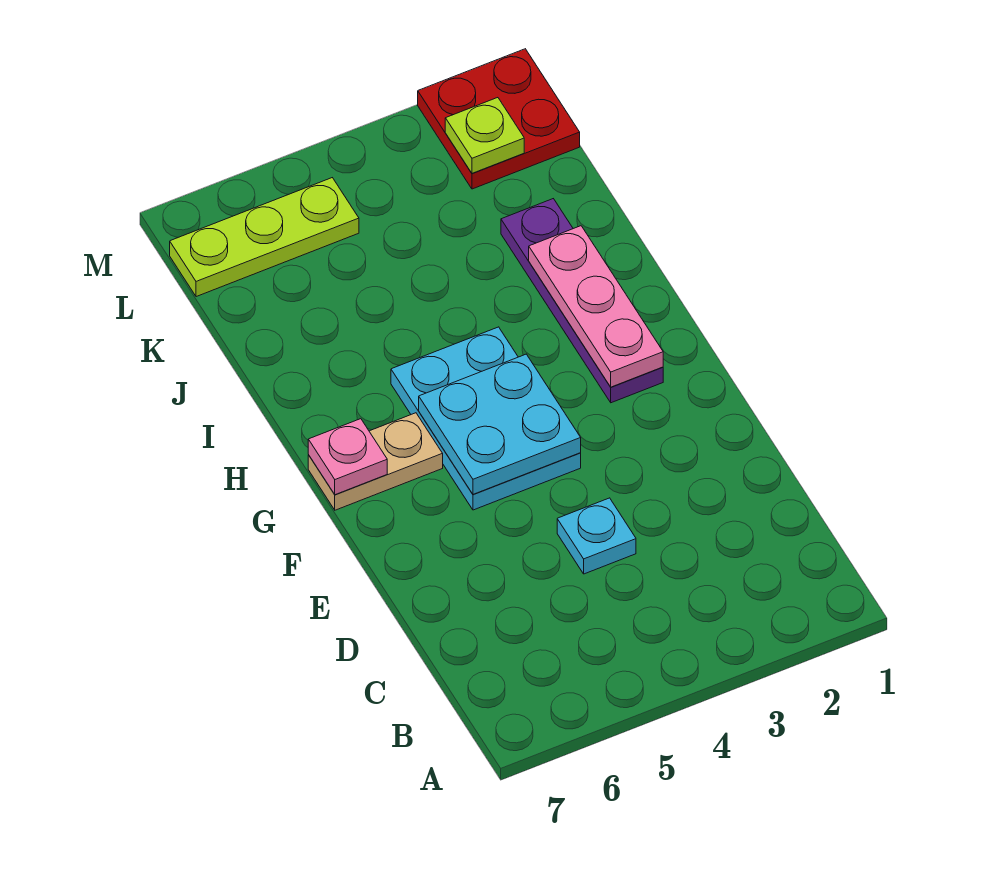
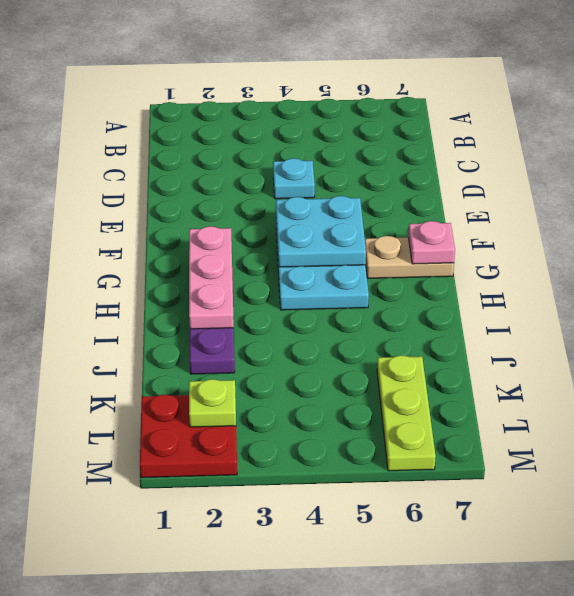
lime plate L5:L7 level 1 -> lime plate K6:M6 level 1

